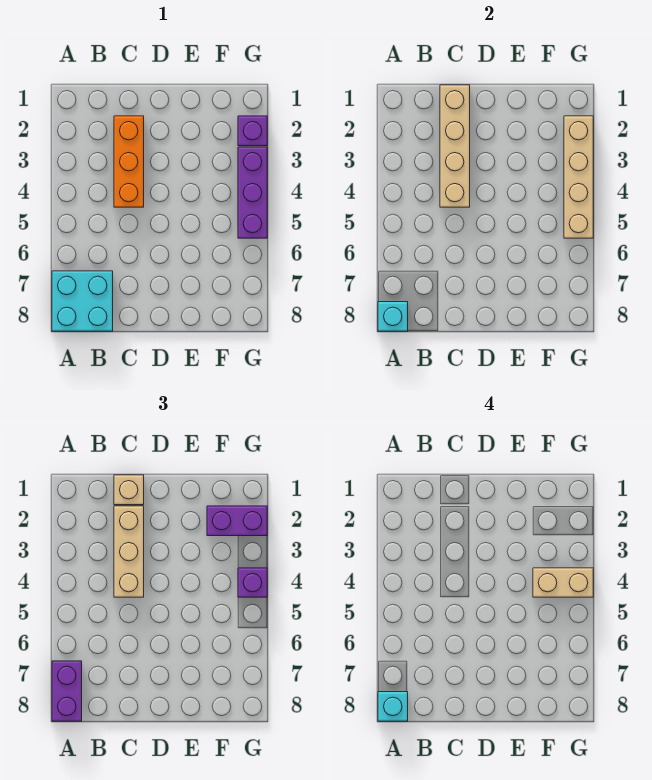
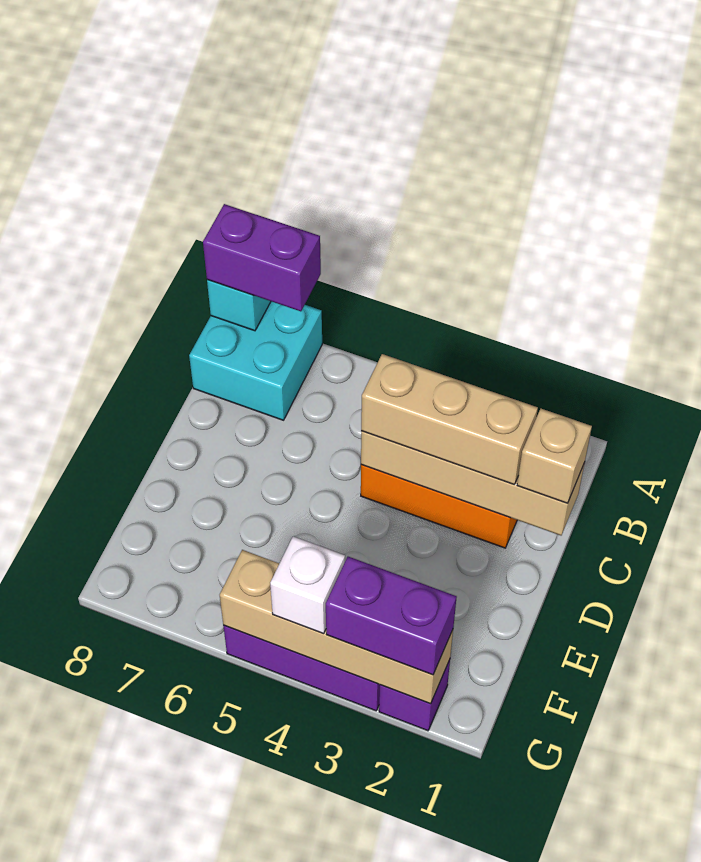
cyan brick A8 level 4 -> none
purple brick F2:G2 level 3 -> purple brick G2:G3 level 3
tan brick F4:G4 level 4 -> none
purple brick G4 level 3 -> white brick G4 level 3

